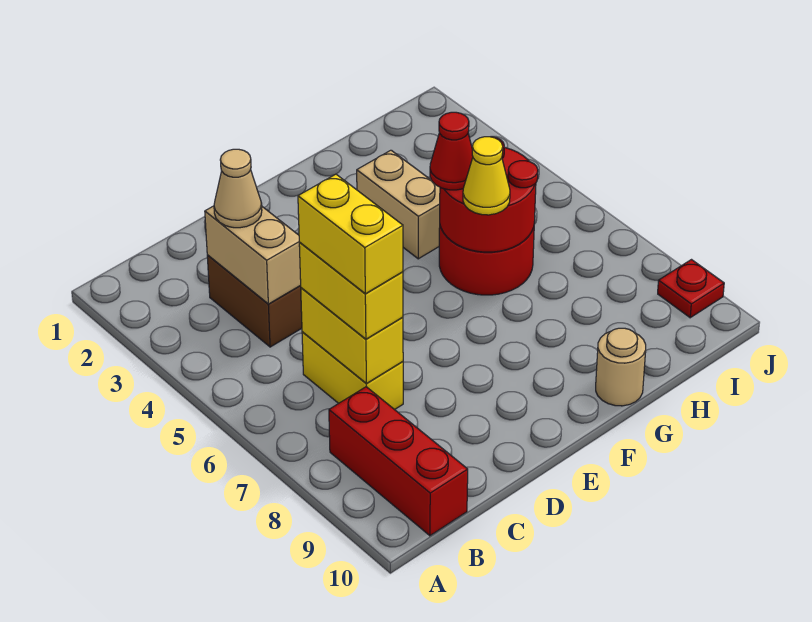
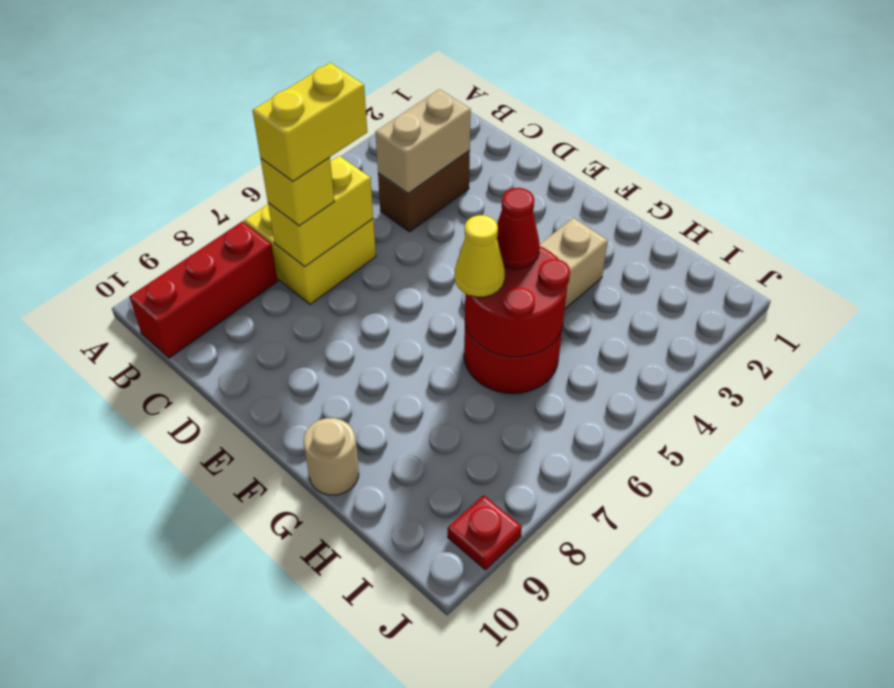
tan cone C3 level 3 -> none
yellow brick C6:C7 level 1 -> yellow brick B6:C7 level 1
yellow brick C6:C7 level 3 -> yellow brick C7 level 3

